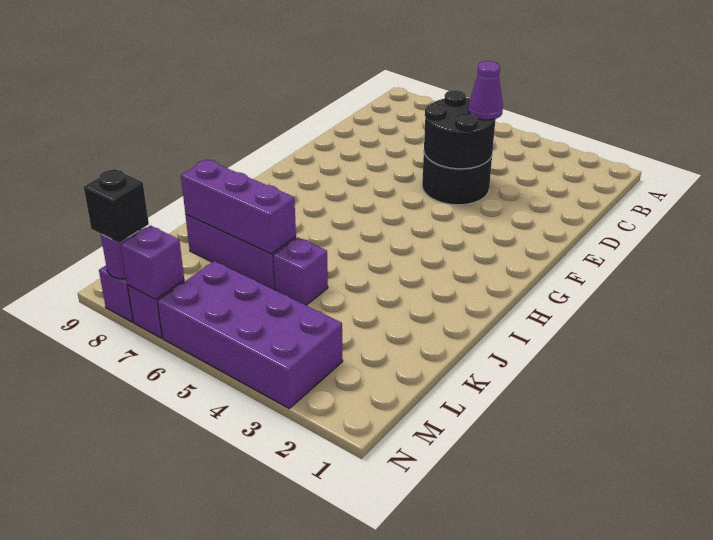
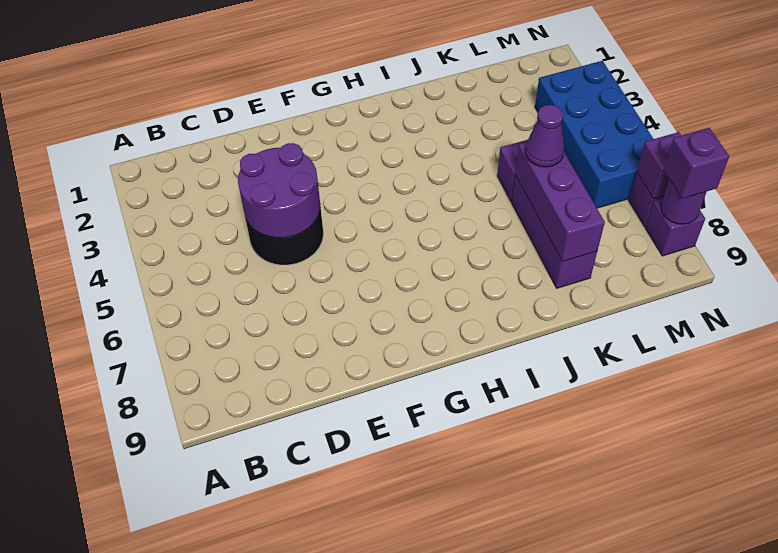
black round brick D4:E5 level 2 -> purple round brick D4:E5 level 2
purple cone D4 level 3 -> purple cone K6 level 3
purple brick M3:N6 level 1 -> blue brick M3:N6 level 1
black brick N8 level 3 -> purple brick N8 level 3

